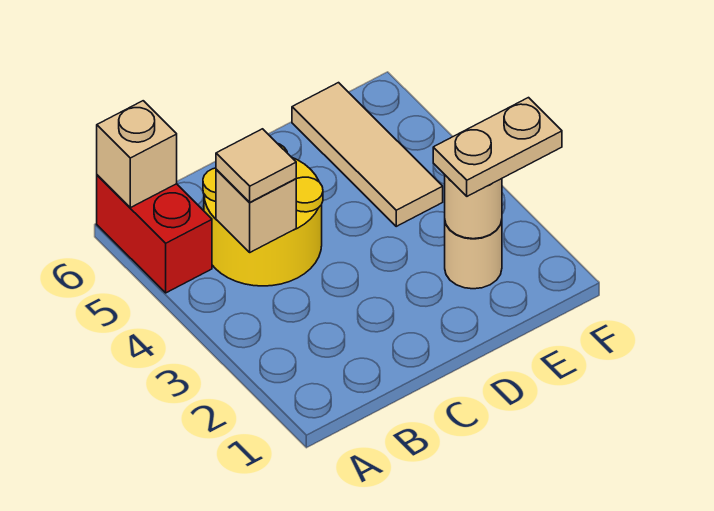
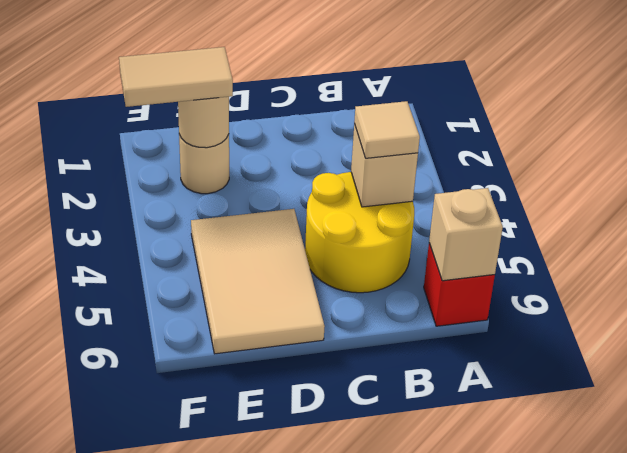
red brick A5:A6 level 1 -> red brick A6 level 1
tan plate E2:F2 level 3 -> tan tile E2:F2 level 3
tan tile E4:E6 level 1 -> tan tile D4:E6 level 1

